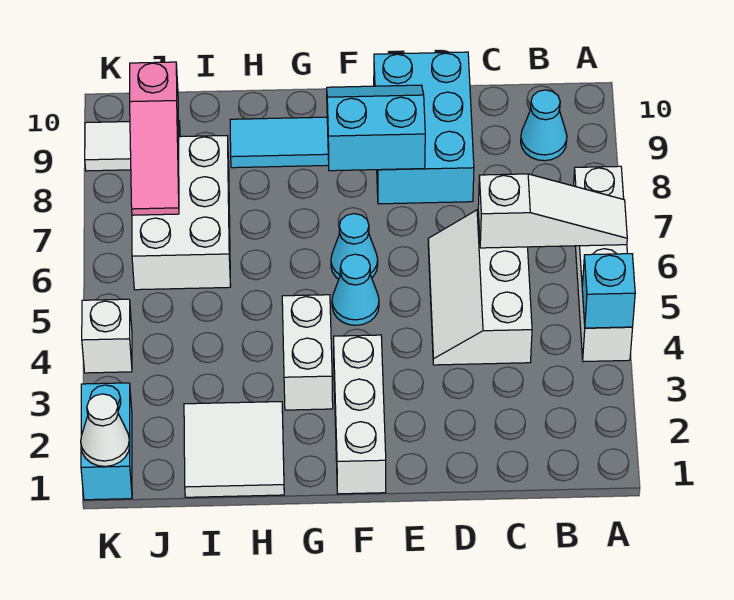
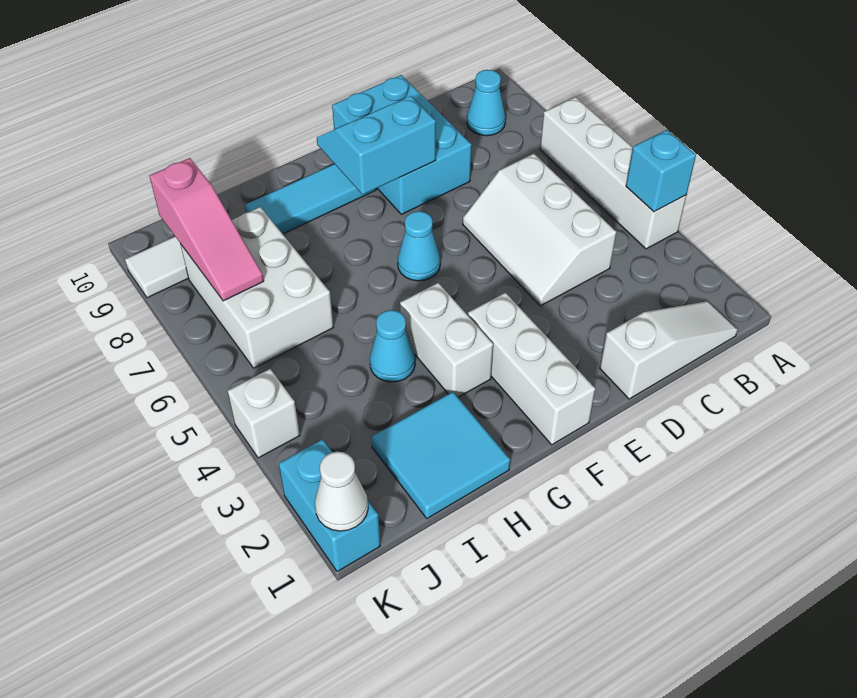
white slope A6:C6 level 2 top C -> white slope B1:D1 level 1 top D
cyan cone F5 level 1 -> cyan cone H4 level 1
white tile H1:I2 level 1 -> cyan tile H1:I2 level 1

